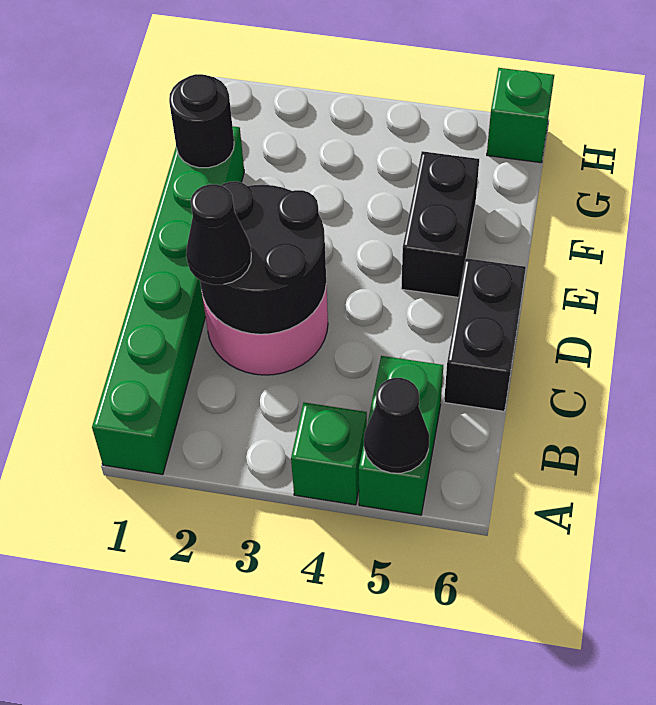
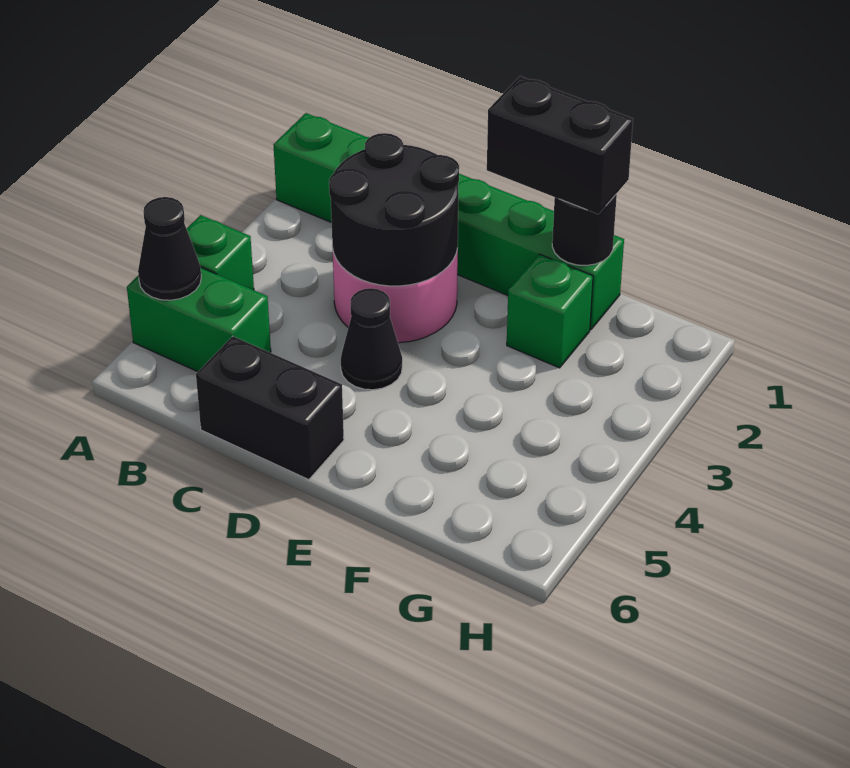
black cone C2 level 3 -> black cone D4 level 1
black brick E5:F5 level 1 -> black brick E1:F1 level 3
green brick H6 level 1 -> green brick F2 level 1

